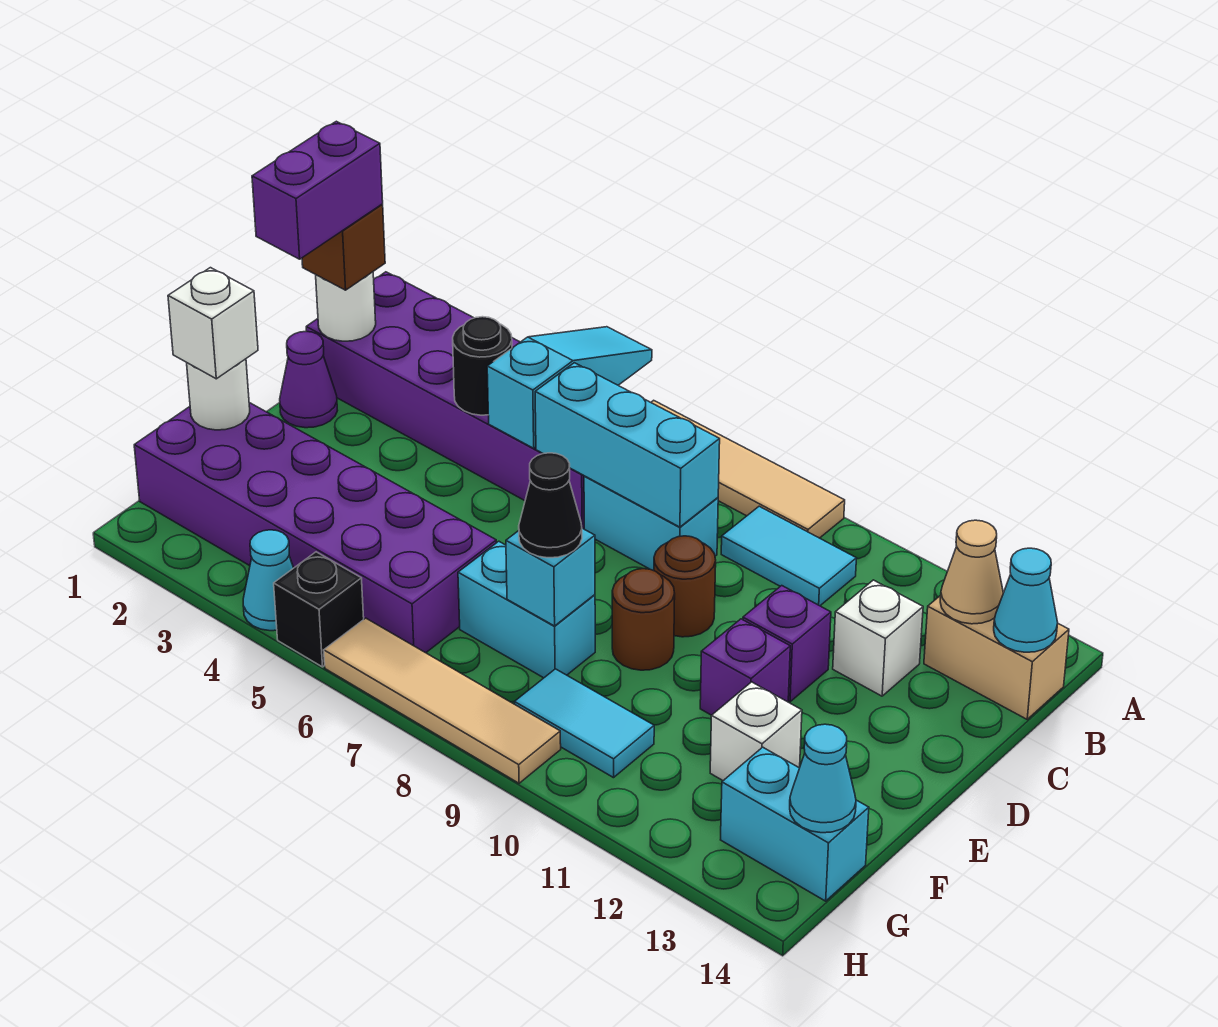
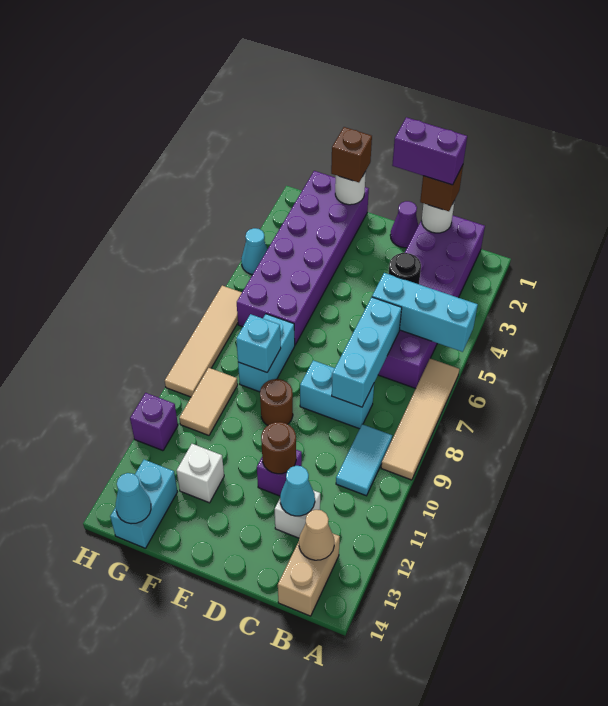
cyan slope A5:C5 level 2 top C -> cyan brick A5:C5 level 2
cyan cone B14 level 2 -> cyan cone C12 level 2
cyan brick C7:C8 level 1 -> cyan brick C8:D8 level 1
brown round brick D9 level 1 -> brown round brick D11 level 2
purple brick E11 level 1 -> purple brick H11 level 1
white brick F1 level 3 -> brown brick F1 level 3
black cone F8 level 3 -> none
cyan tile G9:G10 level 1 -> tan tile G9:G10 level 1
black brick H5 level 1 -> none

